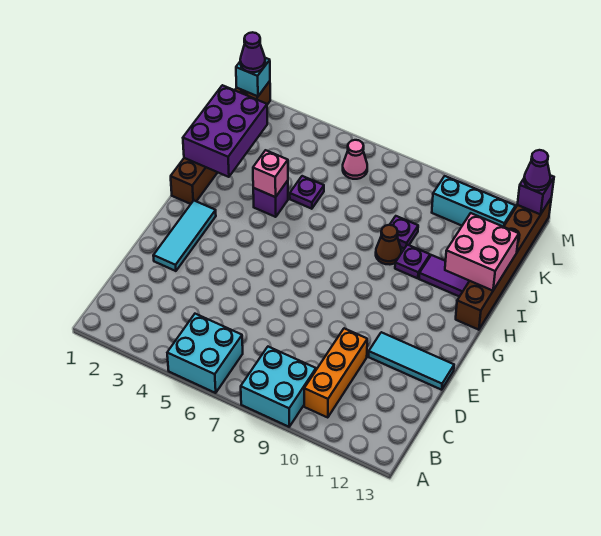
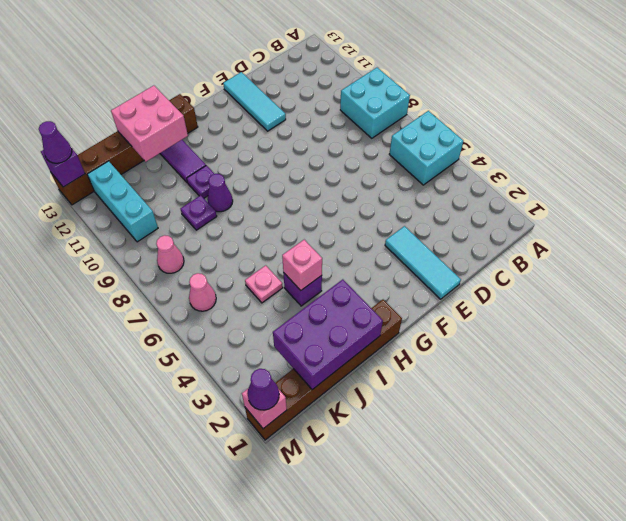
orange brick B10:D10 level 1 -> none
cyan tile E2:G2 level 1 -> cyan tile E1:E3 level 1
brown cone I9 level 1 -> purple cone I9 level 1
purple plate J5 level 1 -> pink plate J5 level 1
none -> pink cone L8 level 1
cyan brick M1 level 2 -> pink brick M1 level 2

